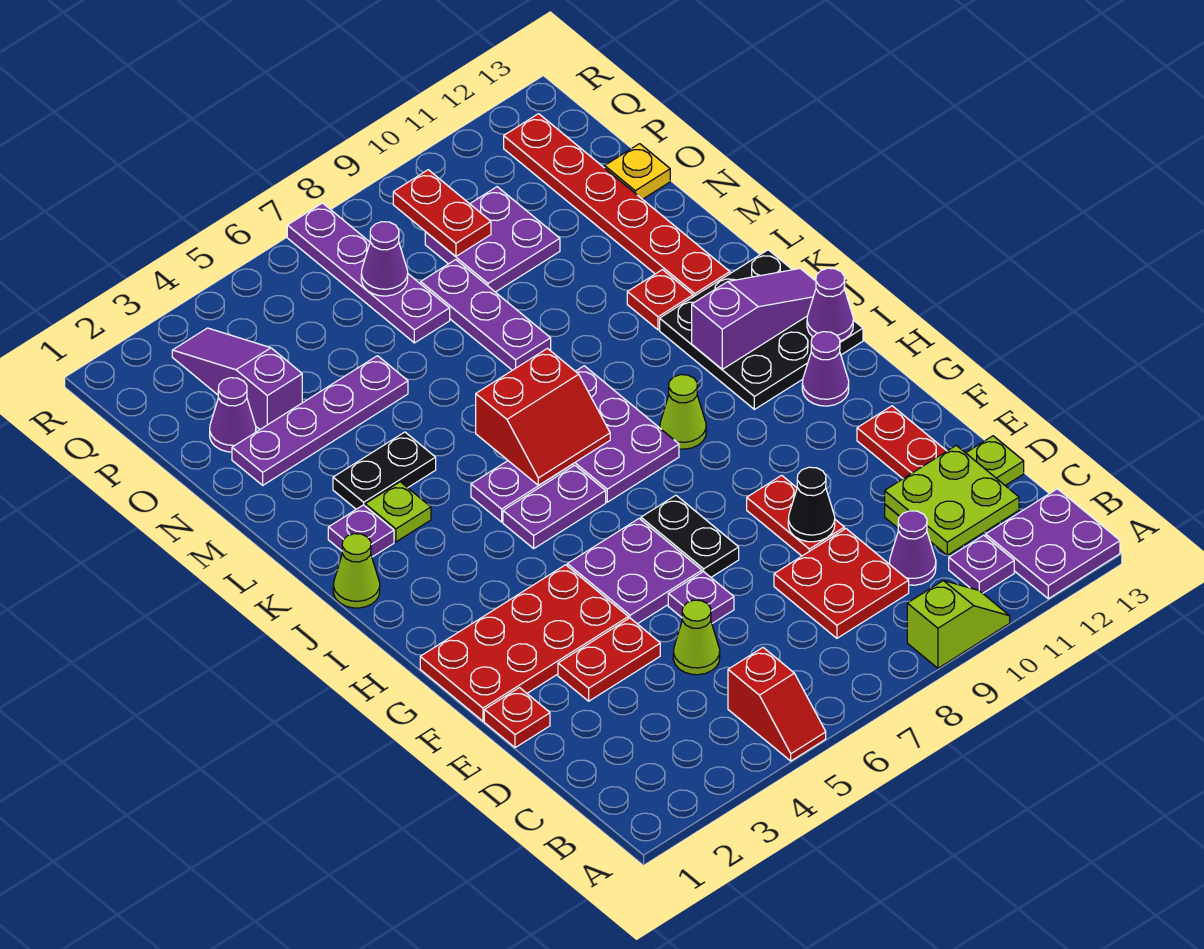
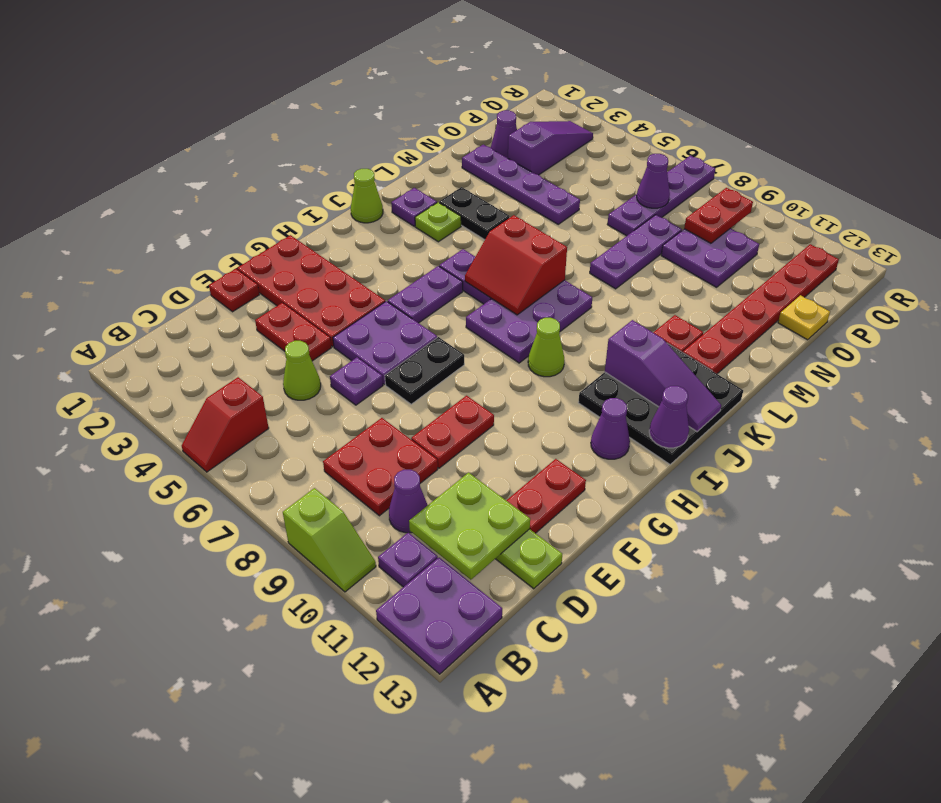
black cone E9 level 2 -> none
purple plate I5:I6 level 1 -> purple plate H5:I5 level 1

